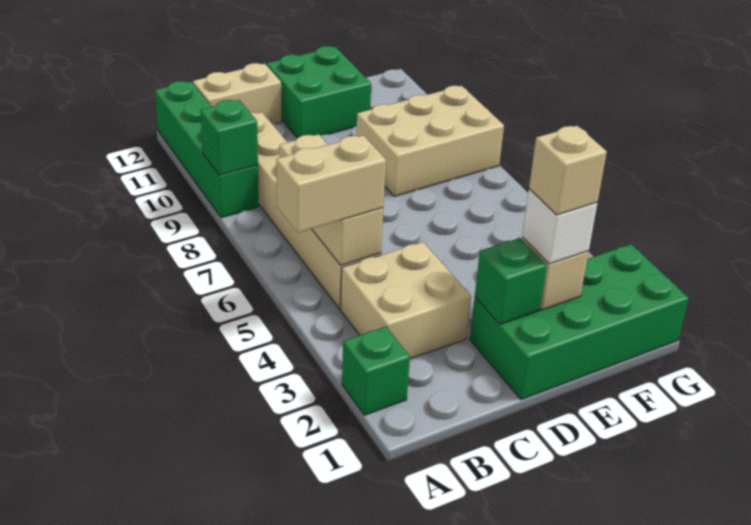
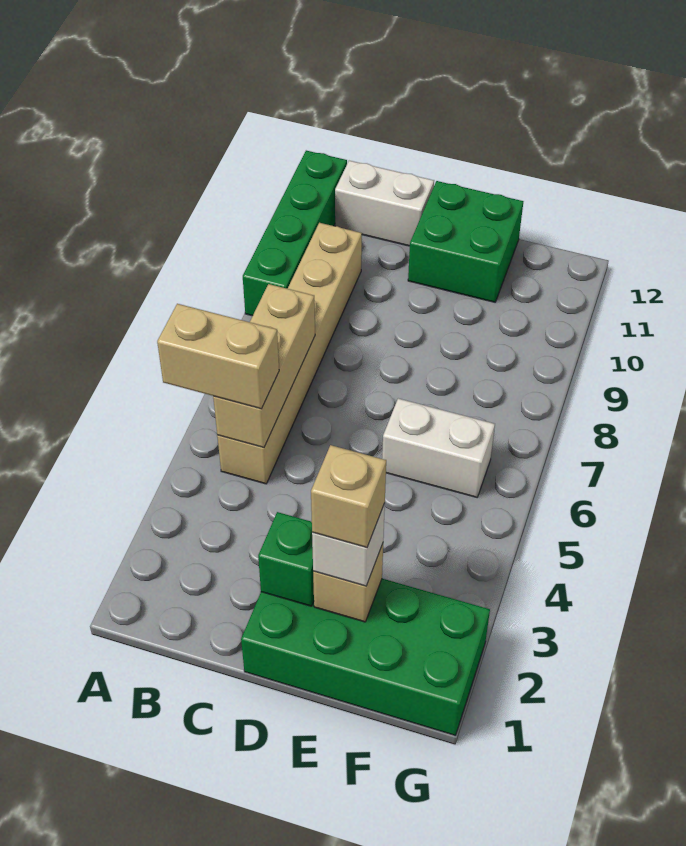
green brick A2 level 1 -> none
green brick A9 level 2 -> none
tan brick B3:C4 level 1 -> none
tan brick B12:C12 level 1 -> white brick B12:C12 level 1
none -> white brick E6:F6 level 1
tan brick E8:G9 level 1 -> none

